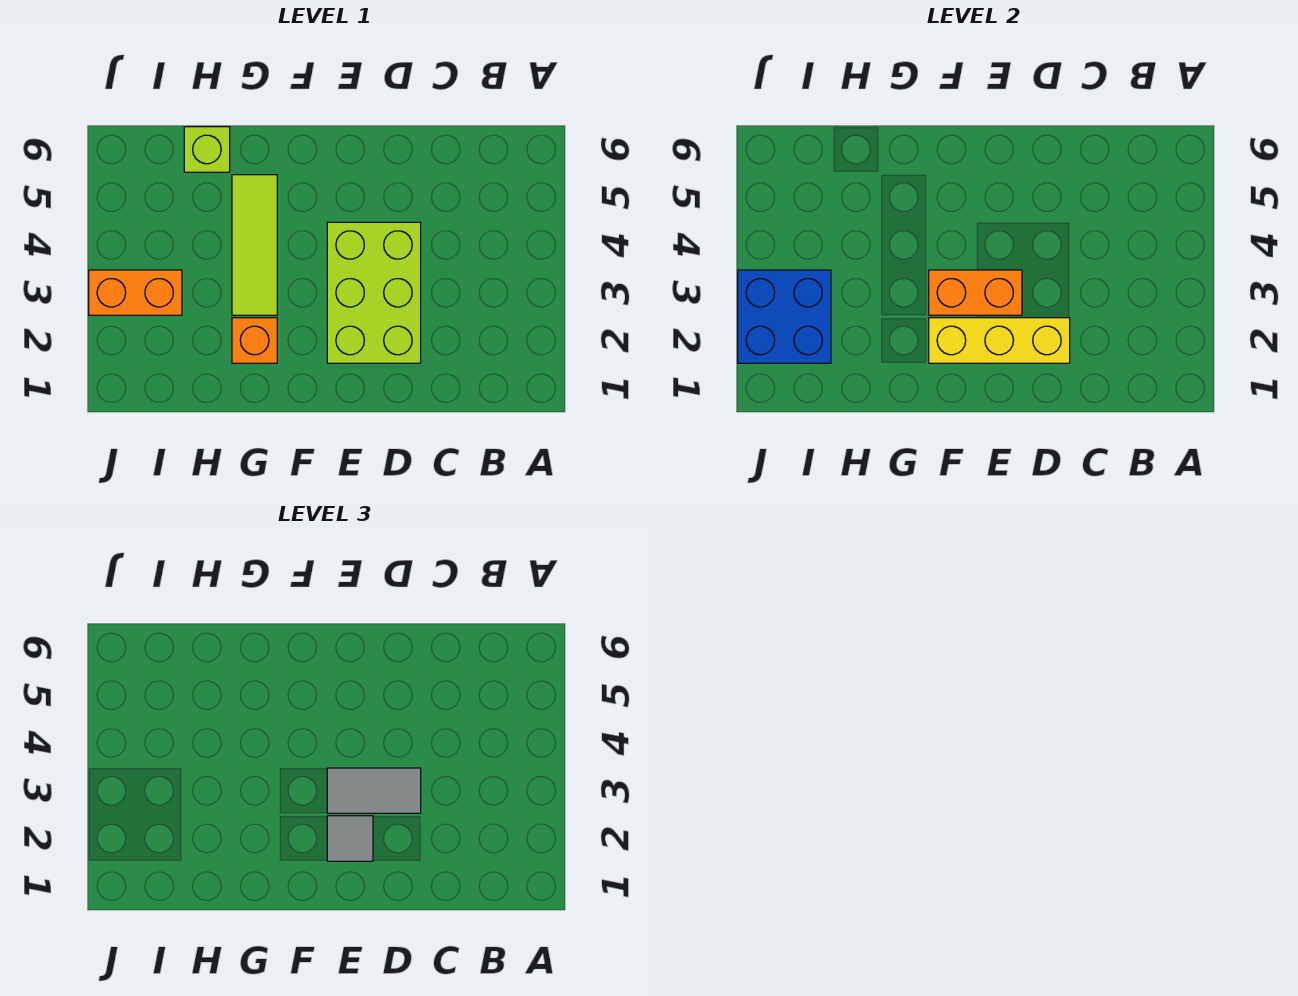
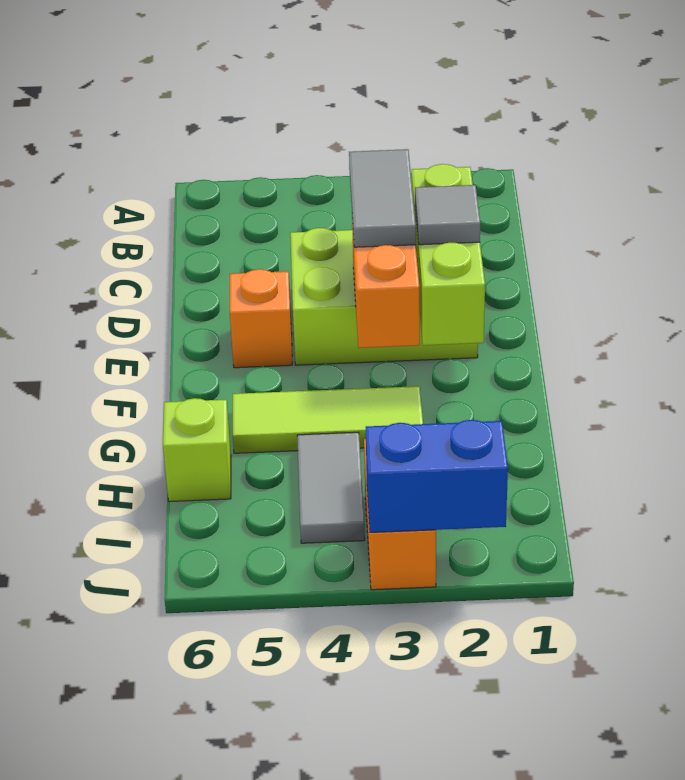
yellow brick D2:F2 level 2 -> lime brick D2:F2 level 2
orange brick G2 level 1 -> orange brick E5 level 1
none -> grey tile H4:I4 level 1
blue brick I2:J3 level 2 -> blue brick J2:J3 level 2

